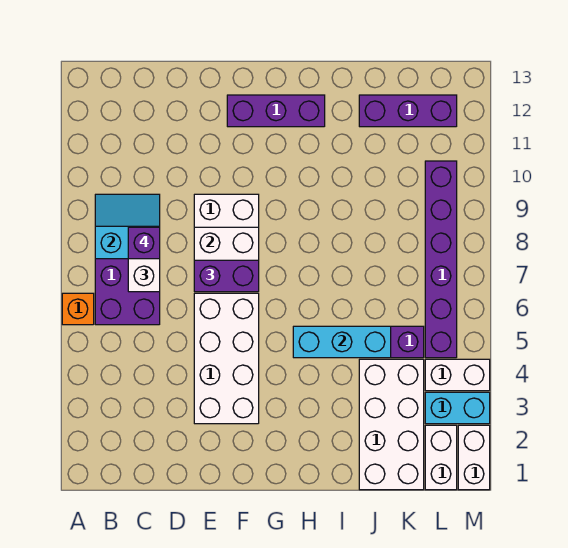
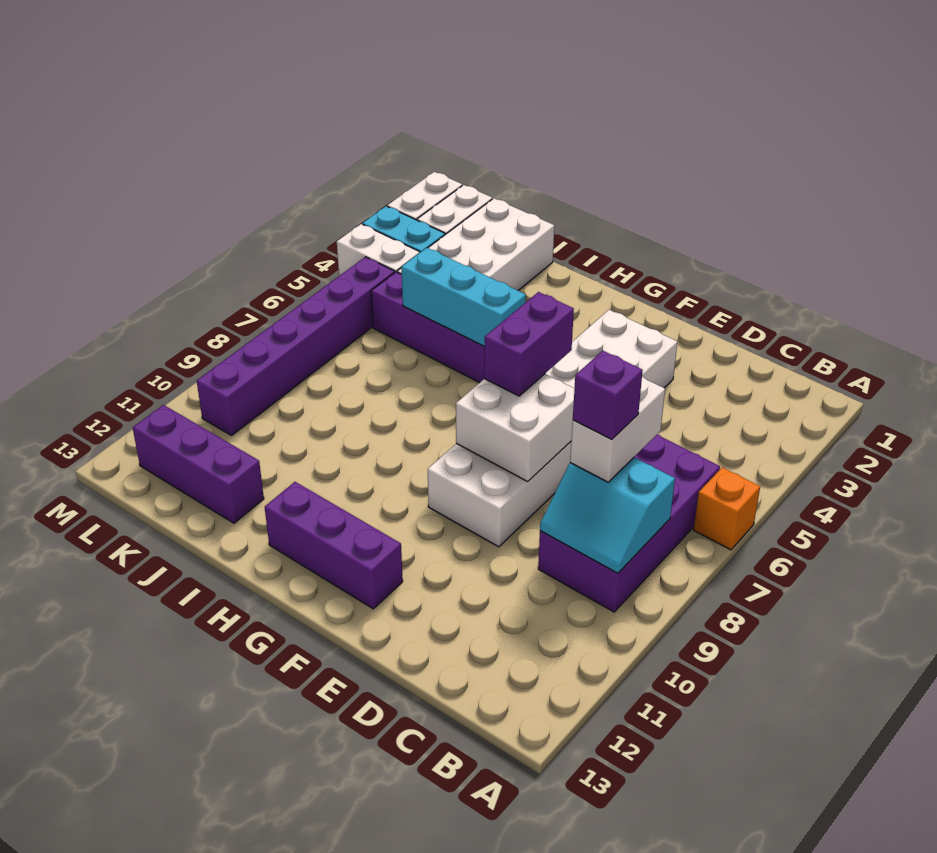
purple brick E7:F7 level 3 -> purple brick F6:F7 level 3

